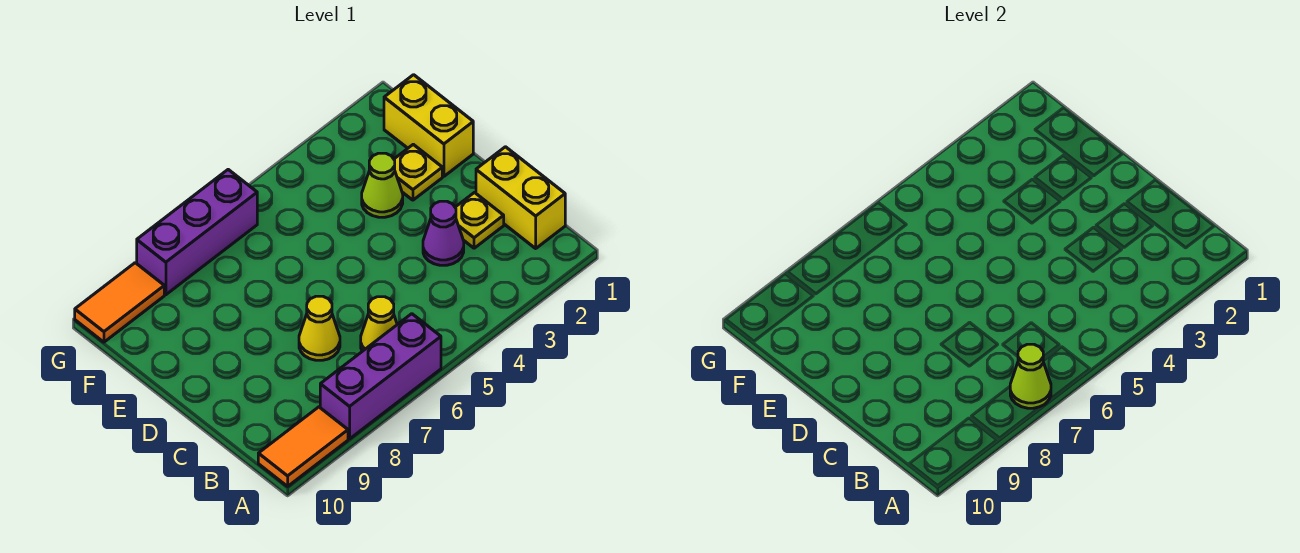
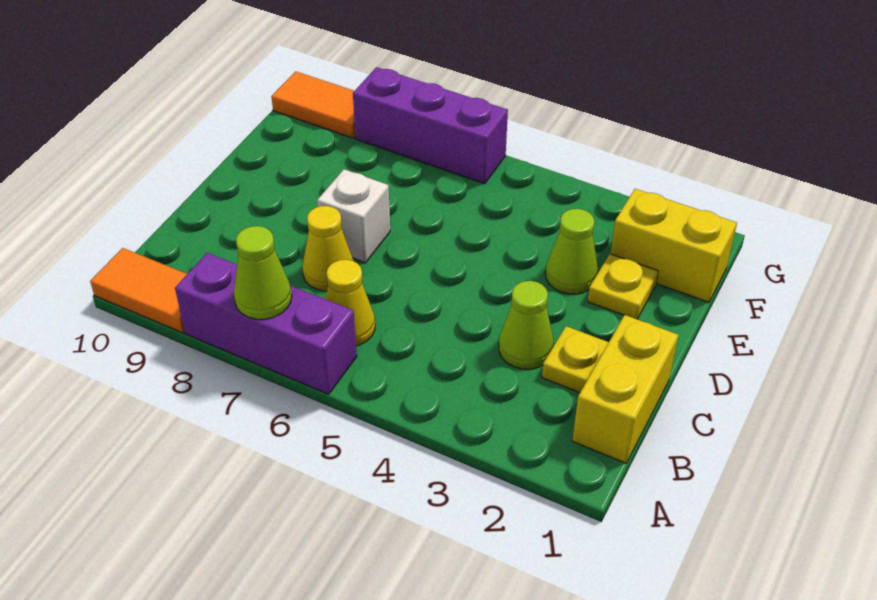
purple cone C3 level 1 -> lime cone C3 level 1
none -> white brick D7 level 1
yellow brick E1:F1 level 1 -> yellow brick F1:F2 level 1

